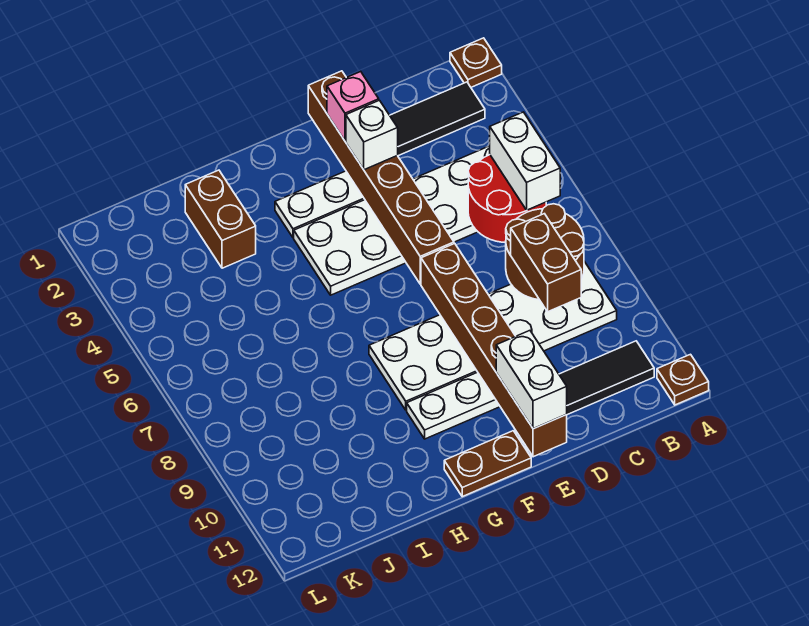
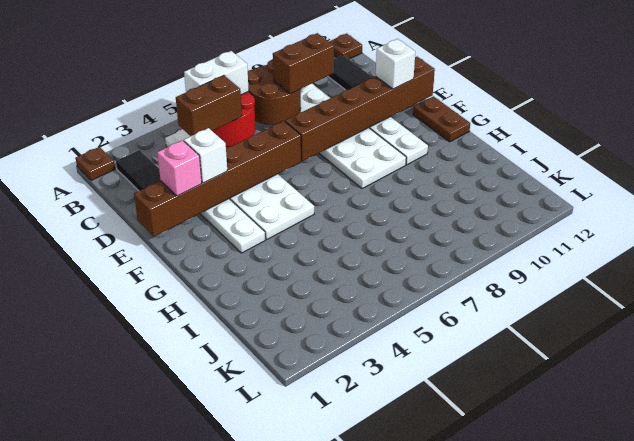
white brick E11:E12 level 3 -> white brick E11 level 3
brown brick I2:I3 level 1 -> brown brick C4:C5 level 3

